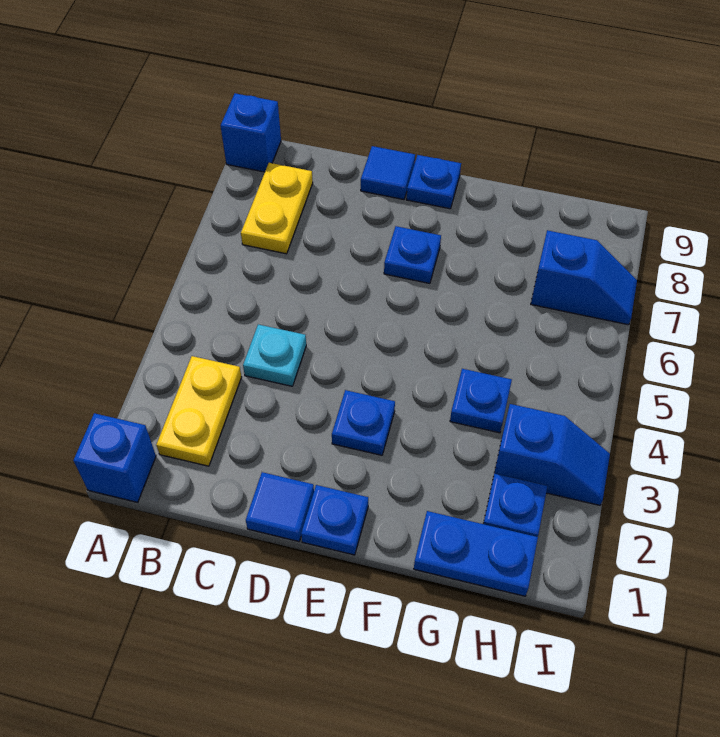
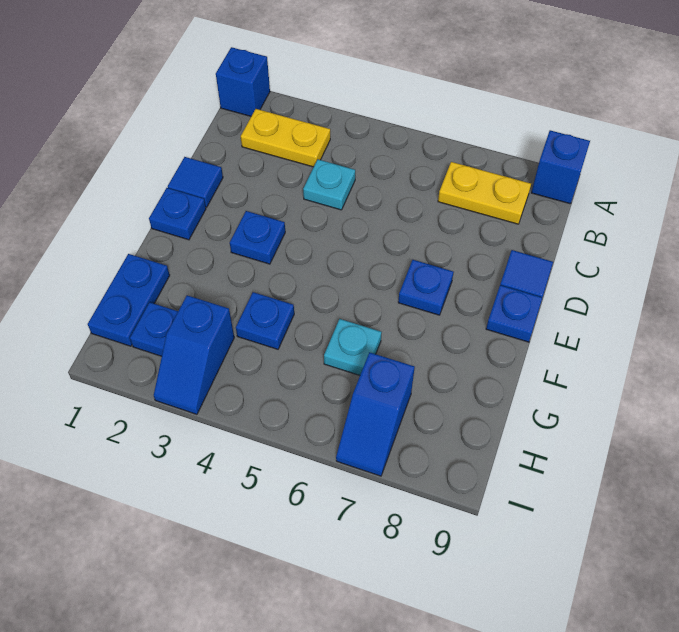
none -> cyan plate G6 level 1

